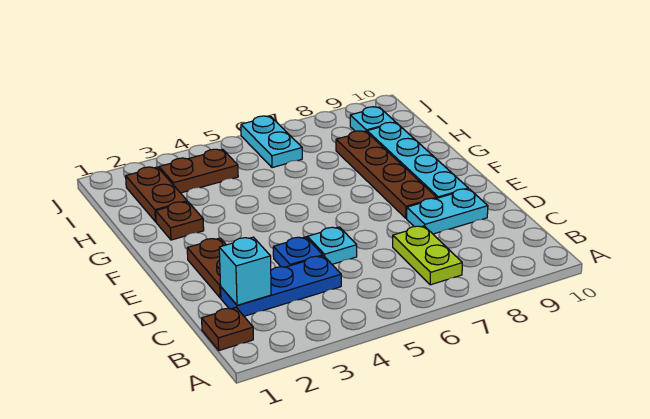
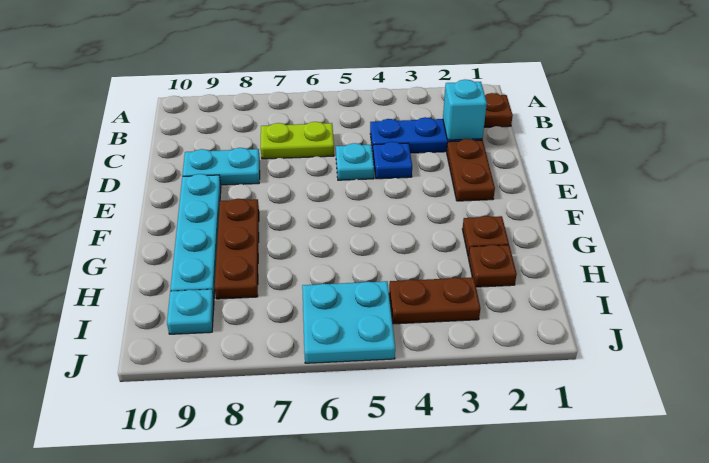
lime plate B7:C7 level 1 -> lime plate C6:C7 level 1
brown plate E8:H8 level 1 -> brown plate F8:H8 level 1
brown plate H2:I2 level 1 -> brown plate H2 level 1
cyan plate I6:J6 level 1 -> cyan plate I5:J6 level 1

